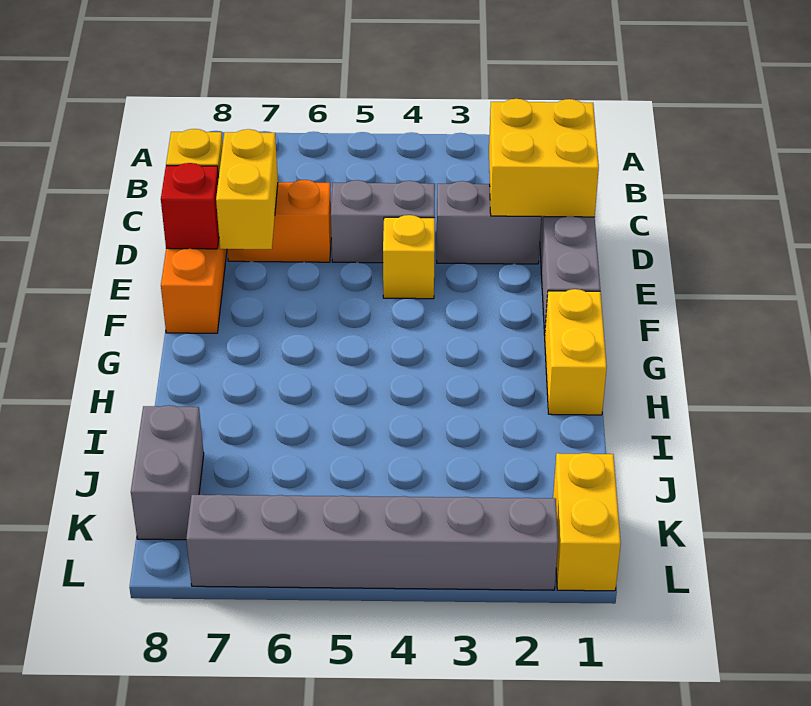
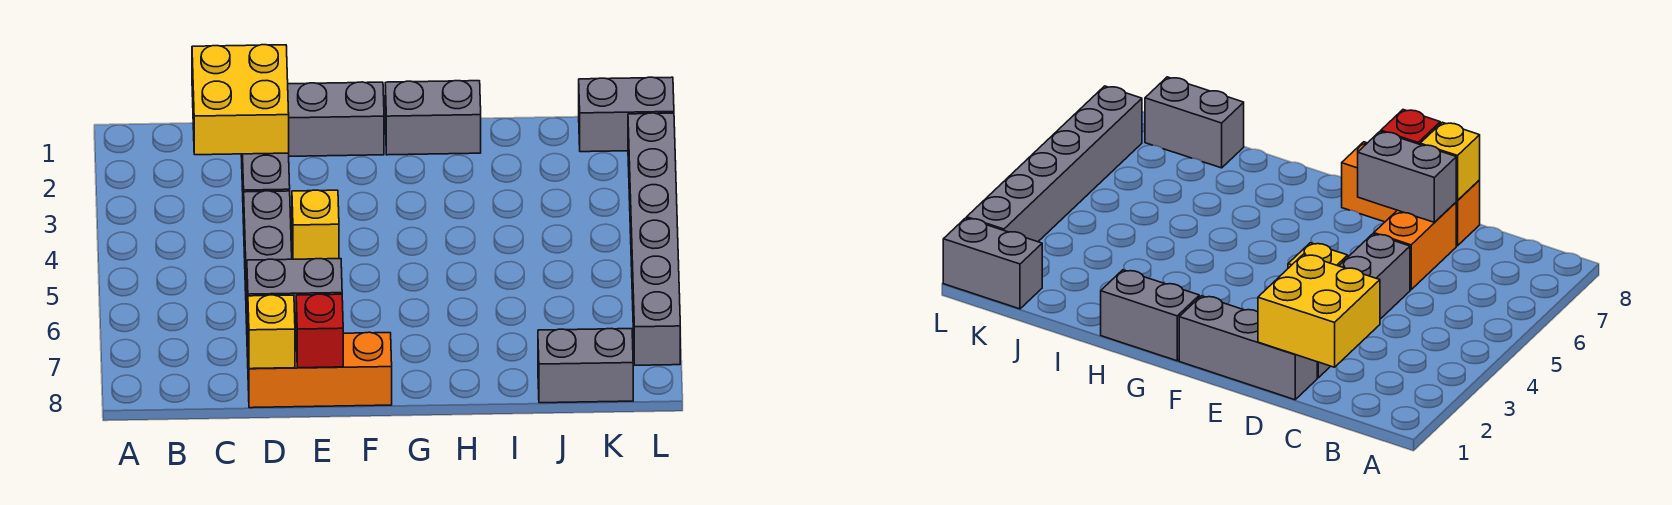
yellow brick D7:E7 level 2 -> grey brick D7:E7 level 2
yellow brick G1:H1 level 1 -> grey brick G1:H1 level 1
yellow brick K1:L1 level 1 -> grey brick K1:L1 level 1

